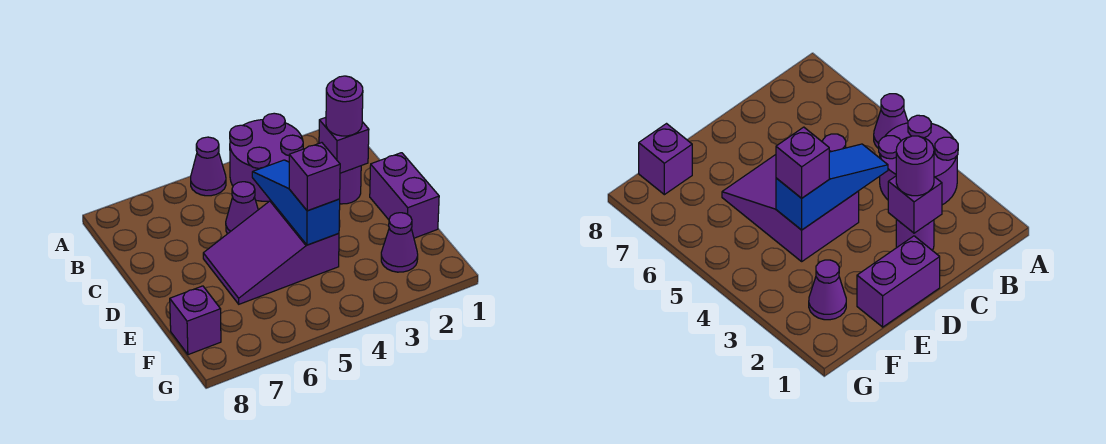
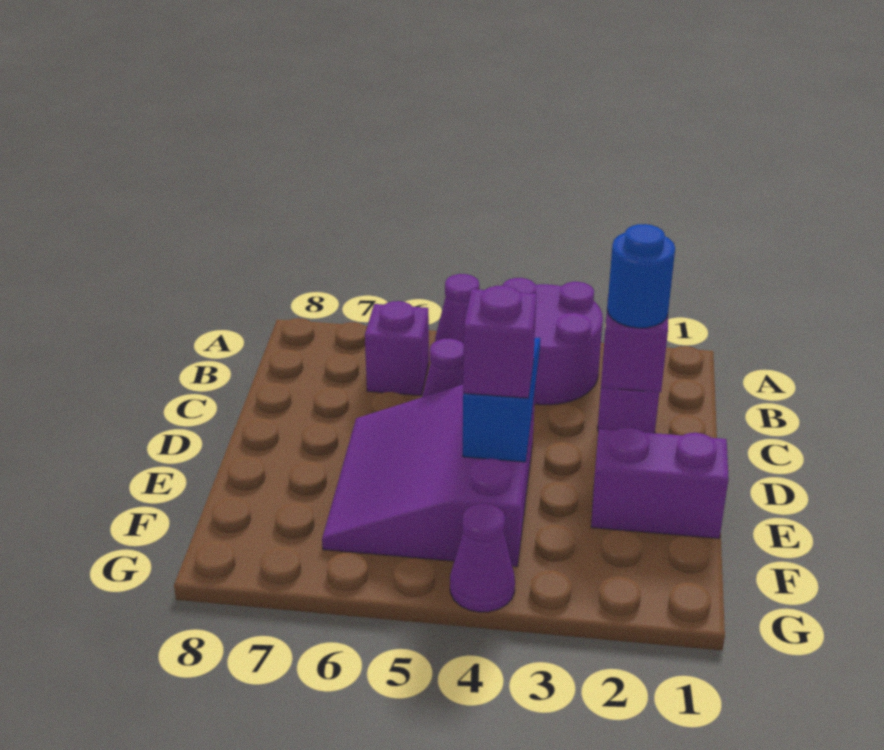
purple round brick C2 level 3 -> blue round brick C2 level 3
purple brick D1:E1 level 1 -> purple brick E1:E2 level 1
purple slope D4:E6 level 1 top 4 -> purple slope D4:F6 level 1 top 4
purple cone F2 level 1 -> purple cone G4 level 1
purple brick F8 level 1 -> purple brick B6 level 1

